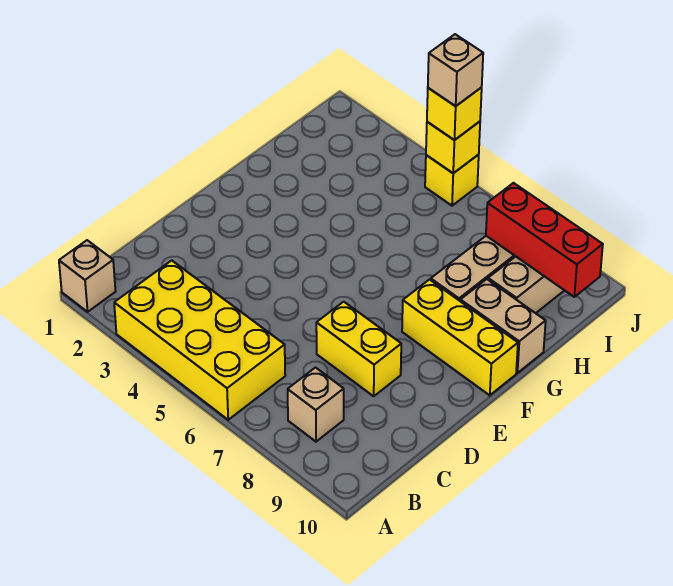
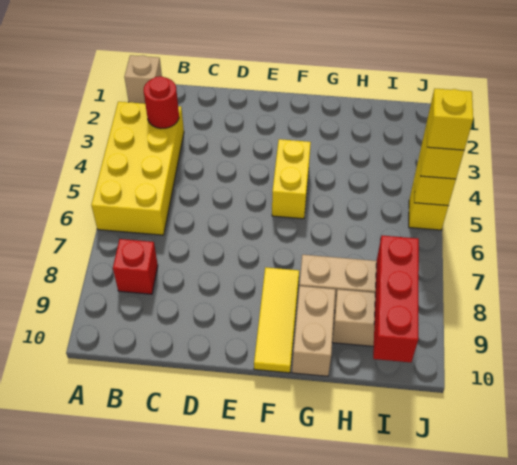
none -> red round brick B3 level 2
tan brick B8 level 1 -> red brick B8 level 1
yellow brick D7:D8 level 1 -> yellow brick F4:F5 level 1
yellow brick F8:F10 level 1 -> yellow tile F8:F10 level 1
tan brick J5 level 4 -> yellow brick J5 level 4

